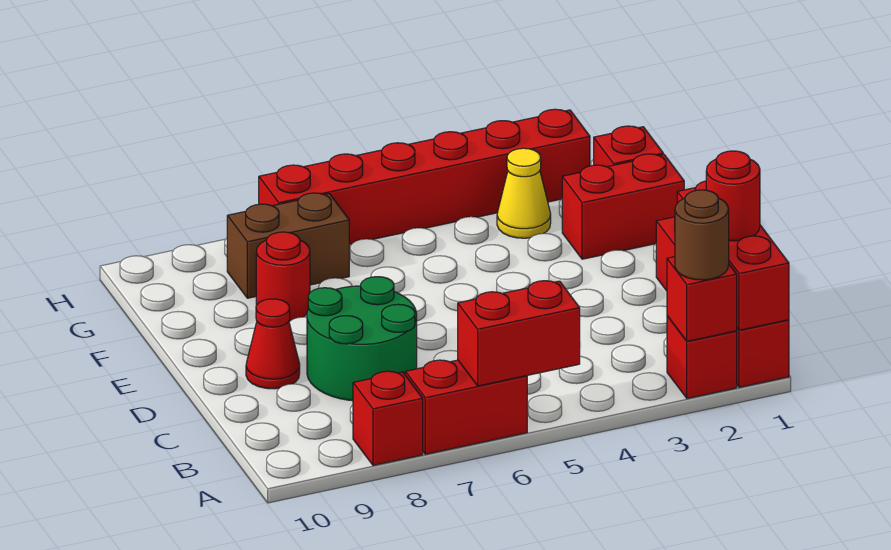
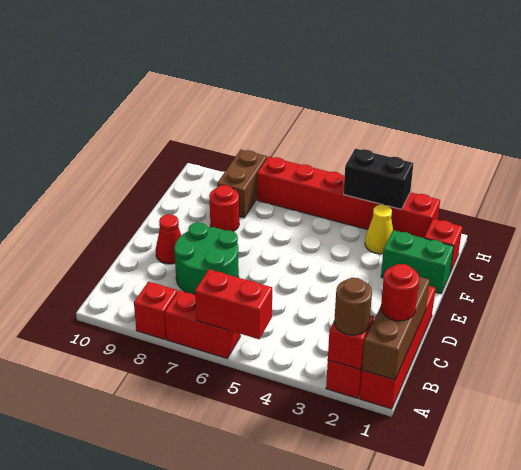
red brick A1:C1 level 2 -> brown brick A1:C1 level 2
red brick F1:F2 level 1 -> green brick F1:F2 level 1
brown brick G7:G8 level 1 -> brown brick G8:H8 level 1
none -> black brick H3:H4 level 2

